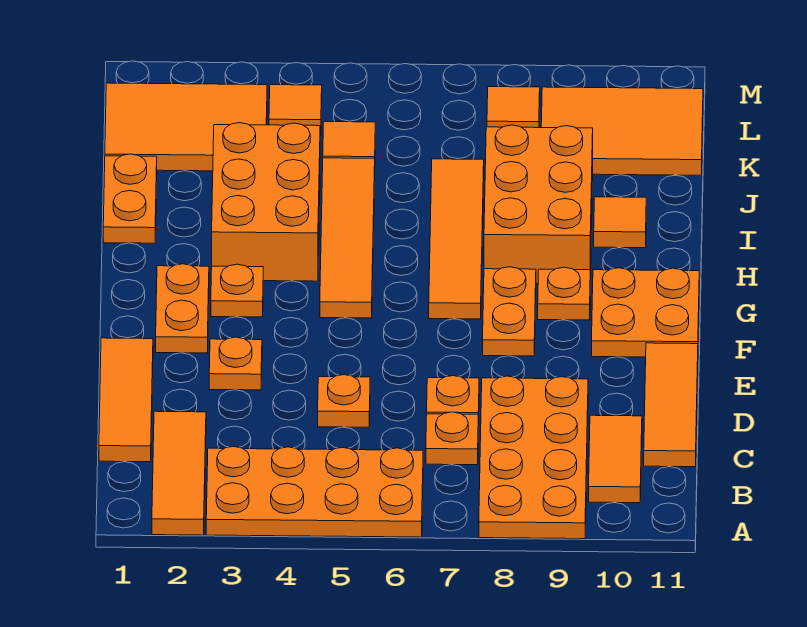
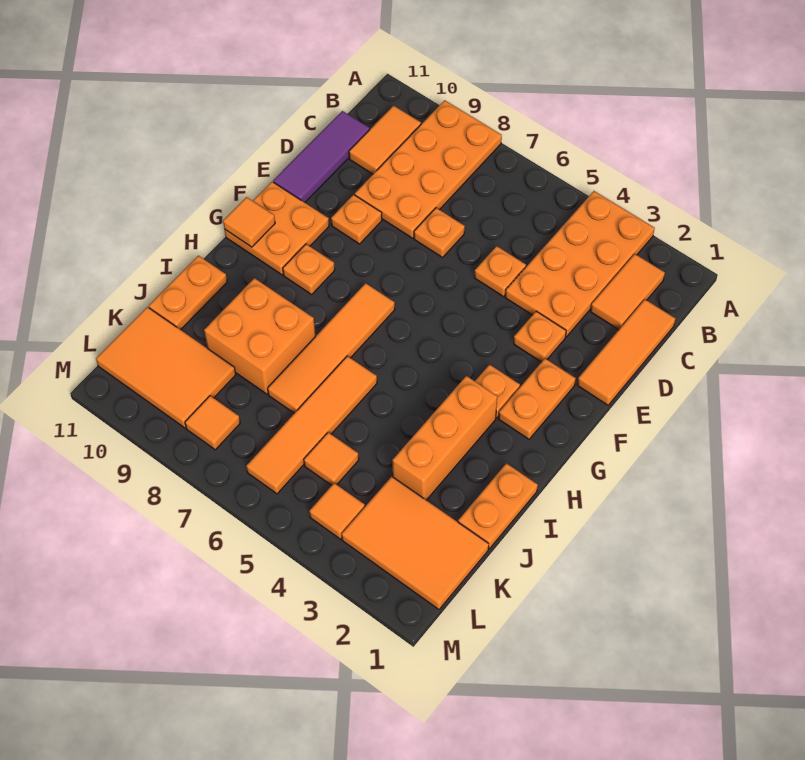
orange tile A2:C2 level 1 -> orange tile B2:C2 level 1
orange plate A3:B6 level 1 -> orange plate A3:D4 level 1
orange plate C7 level 1 -> orange plate E9 level 1
orange tile C11:E11 level 1 -> purple tile C11:E11 level 1
orange plate F8:G8 level 1 -> orange plate I11:J11 level 1
orange tile G5:J5 level 1 -> orange tile I6:L6 level 1
orange brick H3:J4 level 1 -> orange brick H3:J3 level 1
orange brick H8:J9 level 1 -> orange brick I8:J9 level 1
orange tile I10 level 1 -> orange tile G11 level 2

